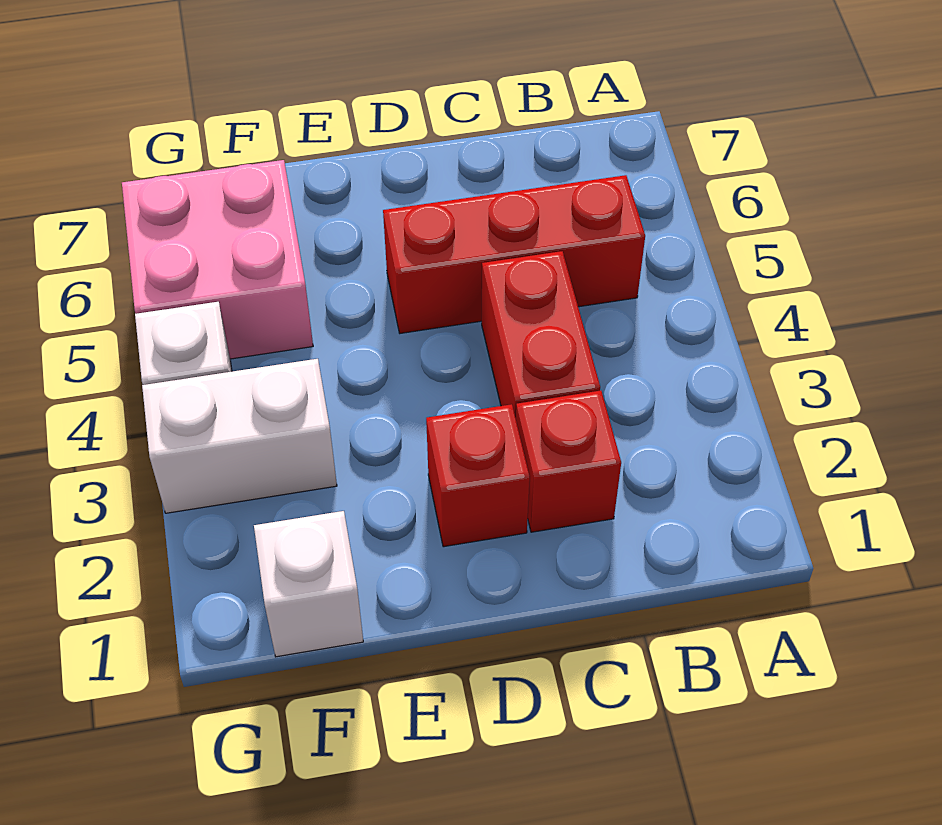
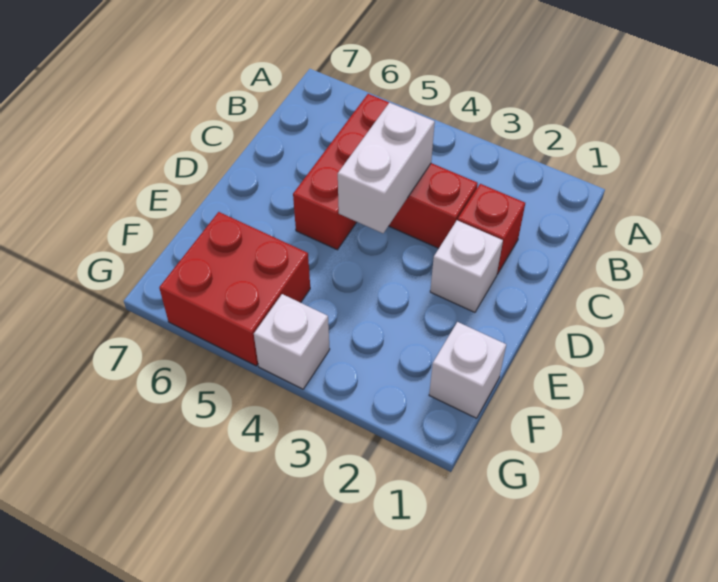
red brick D2 level 1 -> white brick D2 level 1
white brick F3:G3 level 1 -> white brick C4:D4 level 2
pink brick F5:G6 level 1 -> red brick F5:G6 level 1

